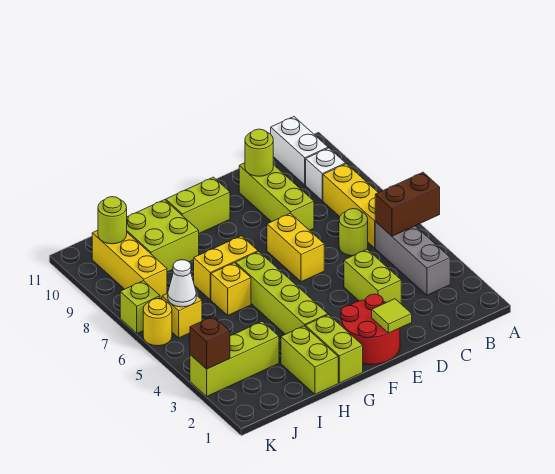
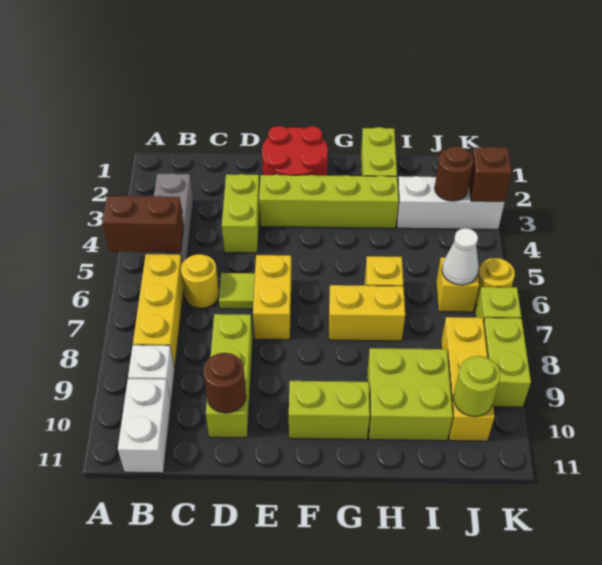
lime round brick C6 level 1 -> yellow round brick C6 level 1
lime round brick D10 level 2 -> brown round brick D10 level 2
lime tile E1 level 2 -> lime tile D6 level 1
lime brick G1:G2 level 1 -> lime brick K8:K9 level 1
lime brick G3:G6 level 1 -> lime brick E3:H3 level 1
lime brick I3:K3 level 1 -> white brick I3:K3 level 1
none -> brown round brick J3 level 2

